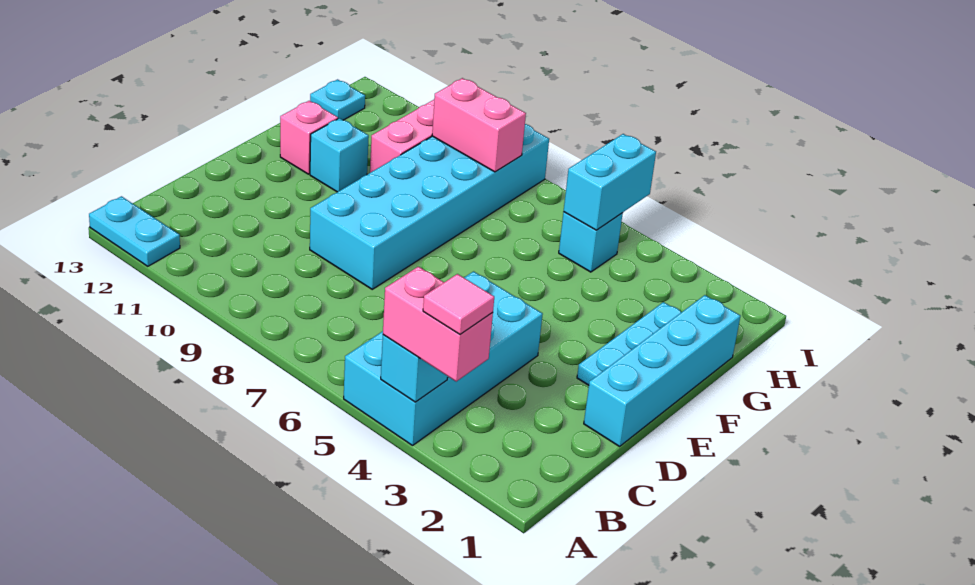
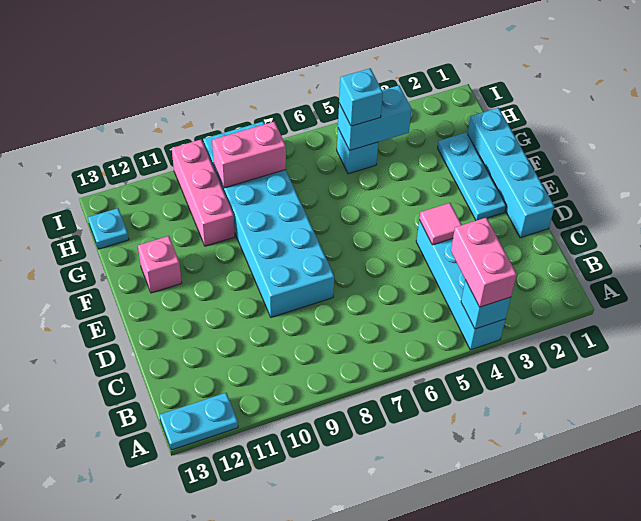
pink brick A3:A4 level 3 -> pink brick A4:B4 level 3
pink tile A3 level 4 -> pink tile D4 level 2
cyan brick A4:D5 level 1 -> cyan brick A4:D4 level 1
cyan brick F11 level 1 -> cyan brick H5 level 3
cyan brick H5:I5 level 2 -> cyan brick H4:H5 level 2

